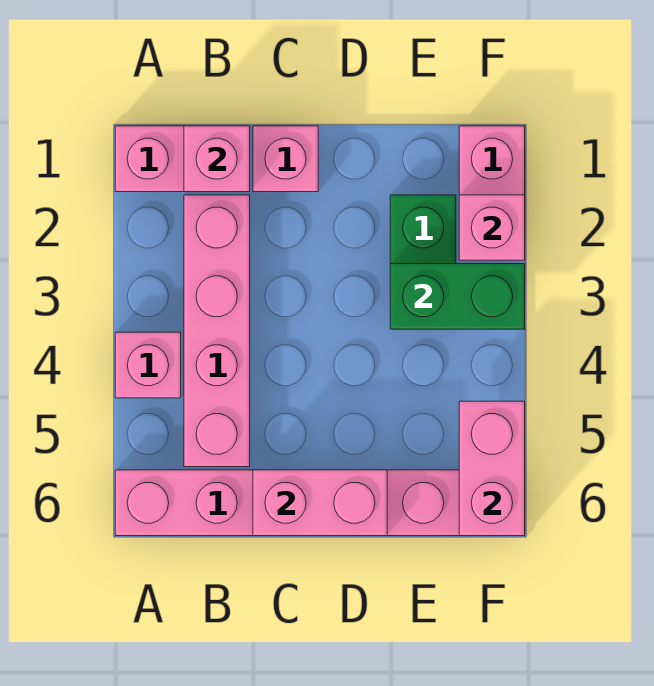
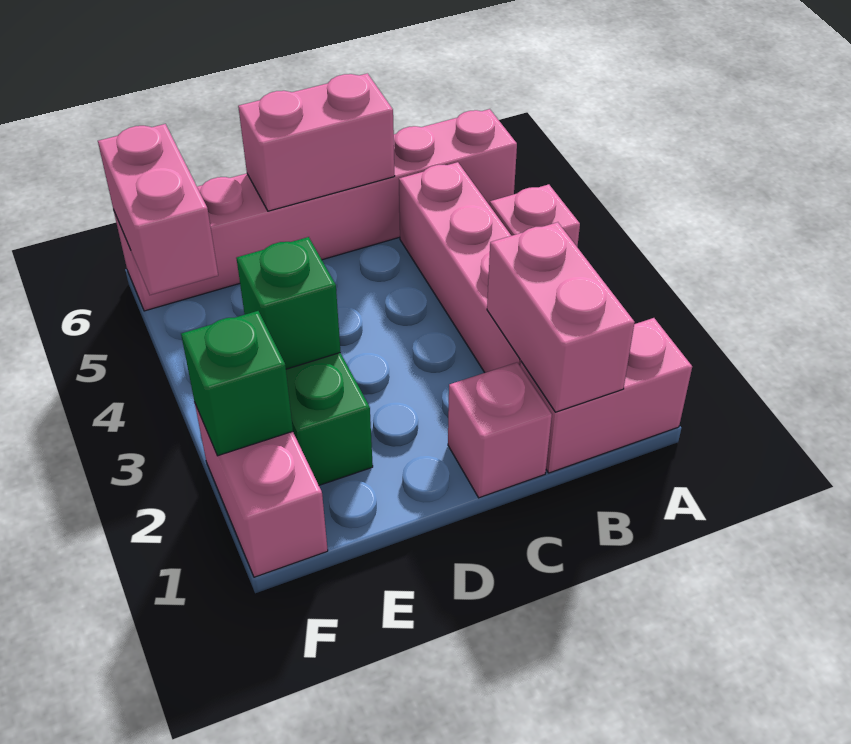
pink brick B1 level 2 -> pink brick B1:B2 level 2
green brick E3:F3 level 2 -> green brick E3 level 2
pink brick F2 level 2 -> green brick F2 level 2

